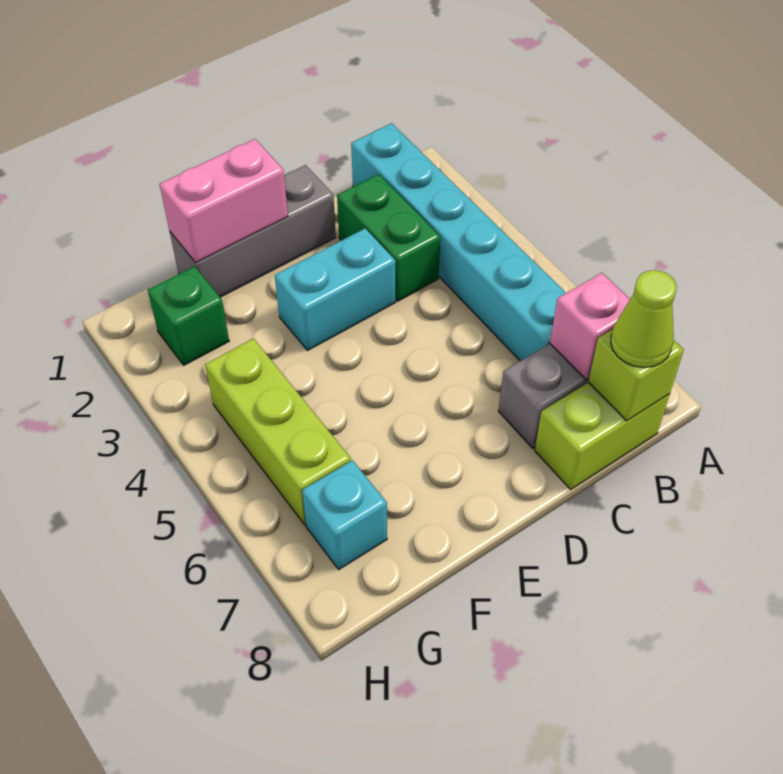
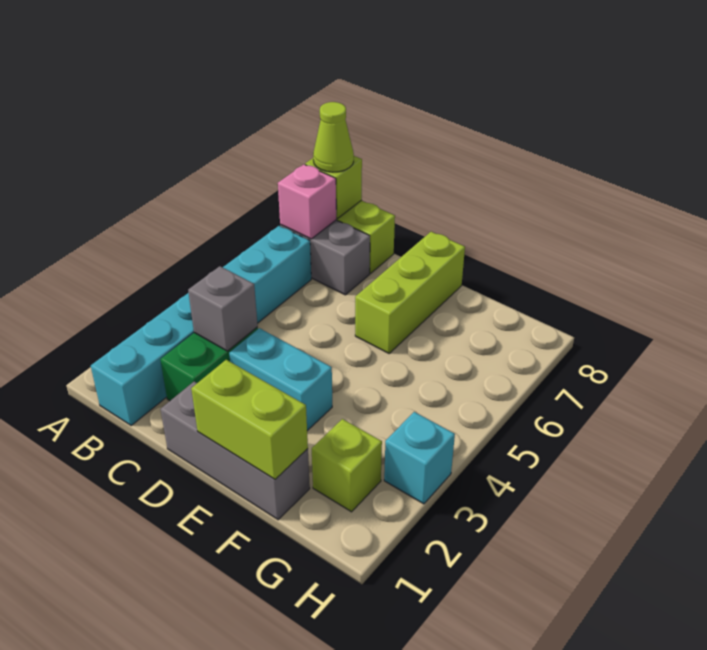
none -> grey brick C3 level 2
pink brick E1:F1 level 2 -> lime brick E1:F1 level 2
green brick G2 level 1 -> lime brick G2 level 1
lime brick G4:G6 level 1 -> lime brick E6:E8 level 1
cyan brick G7 level 1 -> cyan brick H3 level 1

